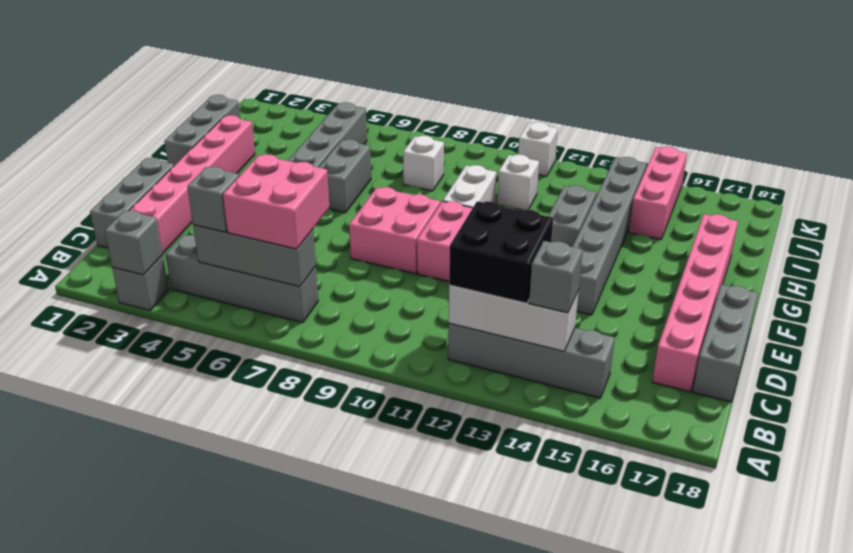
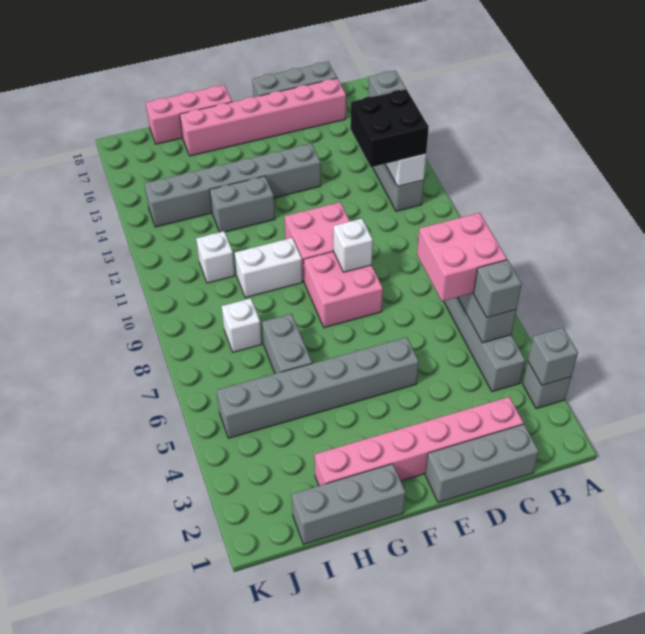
grey brick G6:H6 level 1 -> grey brick H6:H7 level 1
pink brick I15:K15 level 1 -> pink brick G18:I18 level 1
white brick K11 level 1 -> white brick E9 level 2

